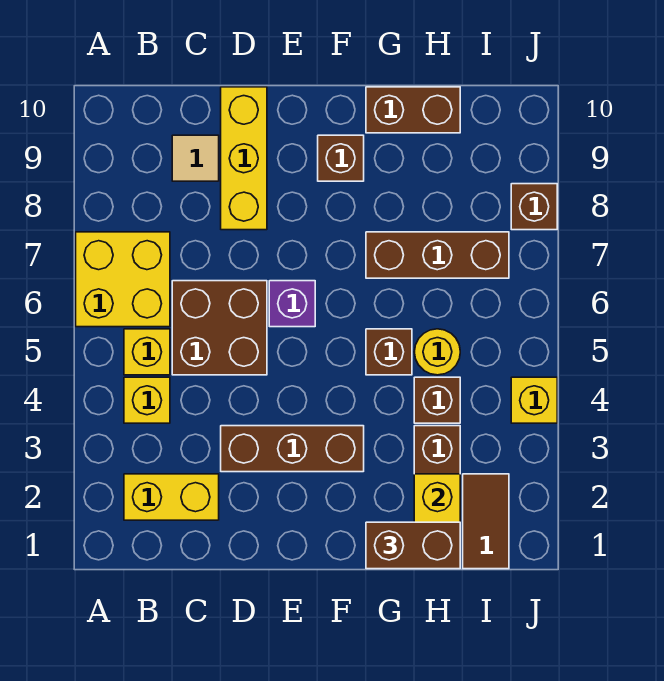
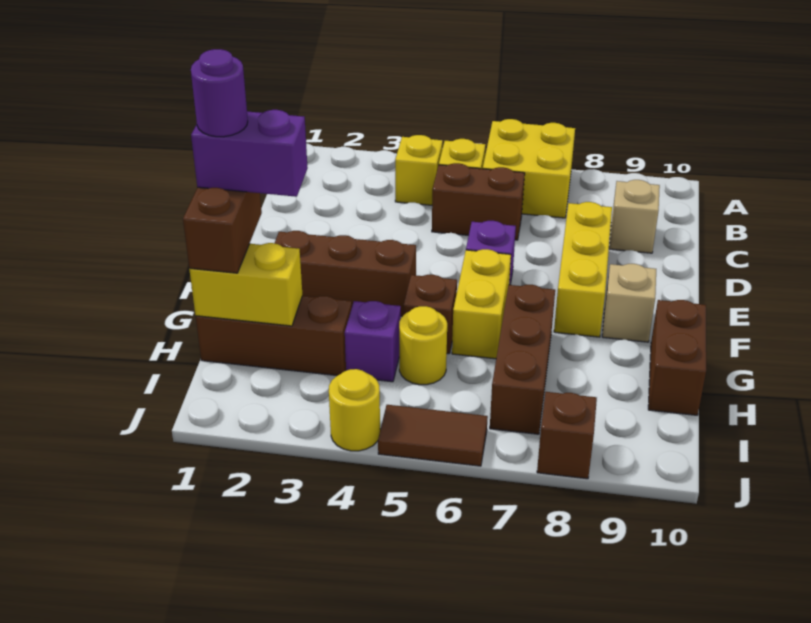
yellow brick B2:C2 level 1 -> yellow brick F6:G6 level 1
brown brick C5:D6 level 1 -> brown brick C5:C6 level 1
tan tile C9 level 1 -> tan brick C9 level 1
brown brick D3:F3 level 1 -> brown brick F2:F4 level 1
yellow brick D8:D10 level 1 -> yellow brick D8:F8 level 1
brown brick F9 level 1 -> tan brick F9 level 1
none -> purple brick G1:G2 level 4
none -> purple round brick G1 level 5
brown brick H4 level 1 -> purple brick H4 level 1
brown tile I1:I2 level 1 -> brown tile J5:J6 level 1
yellow brick J4 level 1 -> yellow round brick J4 level 1

